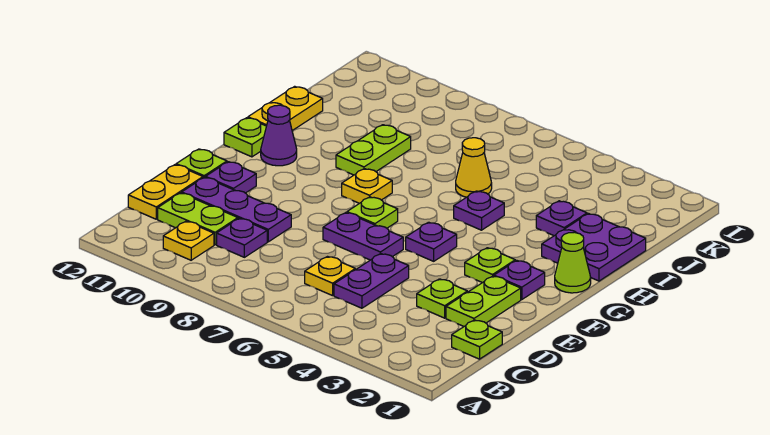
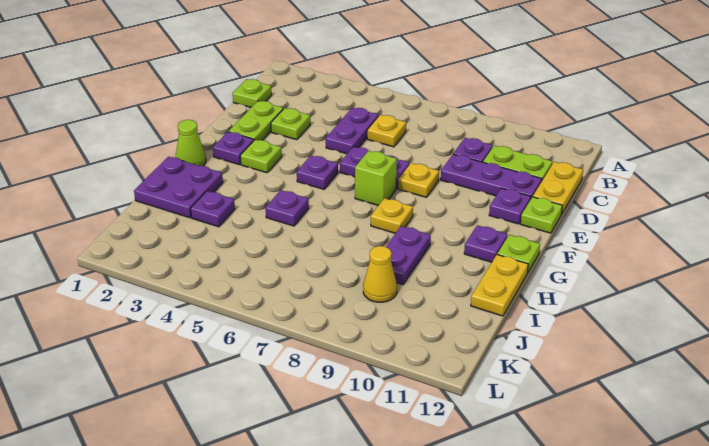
yellow plate B10 level 1 -> yellow plate E8 level 1
lime plate F7 level 1 -> lime brick F7 level 1
purple cone G11 level 1 -> purple plate G11 level 1
lime plate H9:I9 level 1 -> purple plate H9:I9 level 1
yellow cone I6 level 1 -> yellow cone J9 level 1

